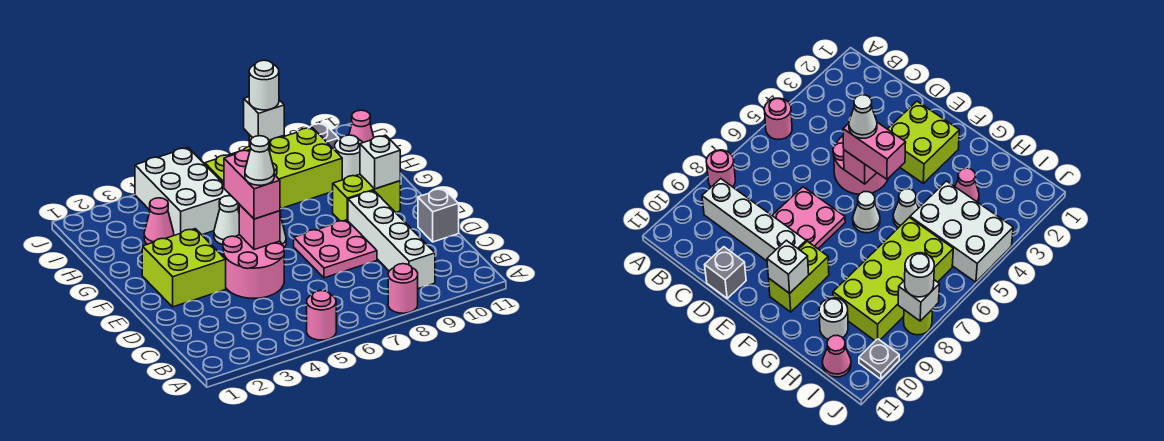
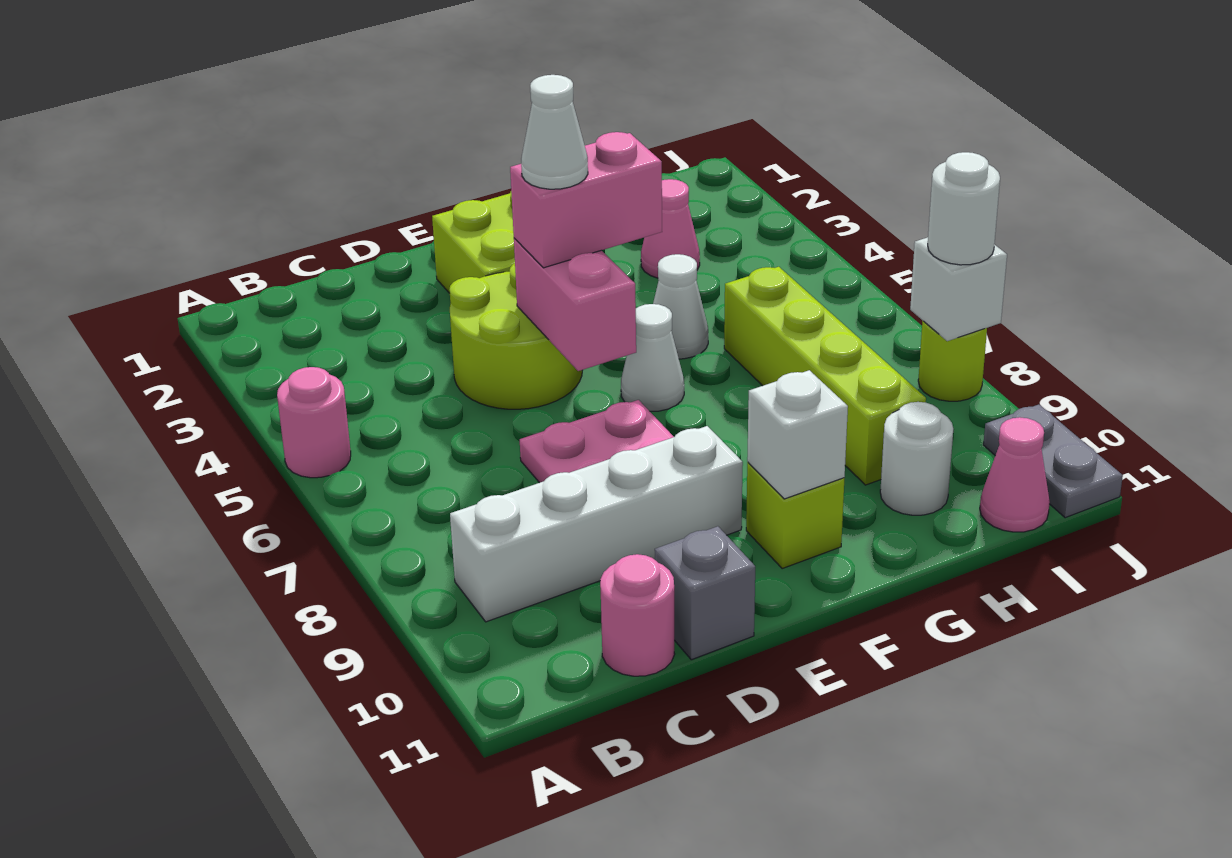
pink round brick A8 level 1 -> pink round brick C11 level 1
pink round brick D4:E5 level 1 -> lime round brick D4:E5 level 1
pink brick E5 level 2 -> pink brick E5:E6 level 2
lime brick F9:F10 level 1 -> lime brick F10 level 1
white brick H4:J5 level 1 -> none
lime brick H6:I9 level 1 -> lime brick H6:H9 level 1
grey plate J10 level 1 -> grey plate J10:J11 level 1

